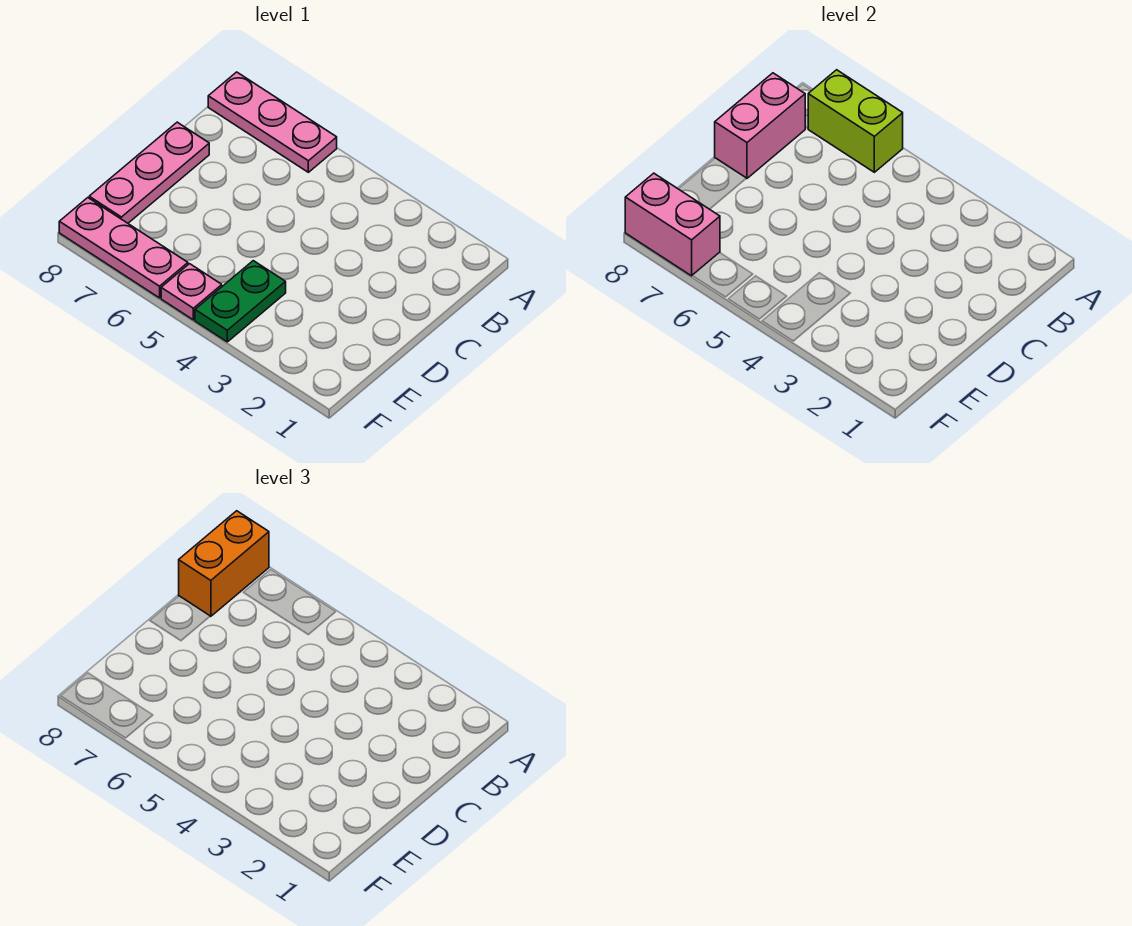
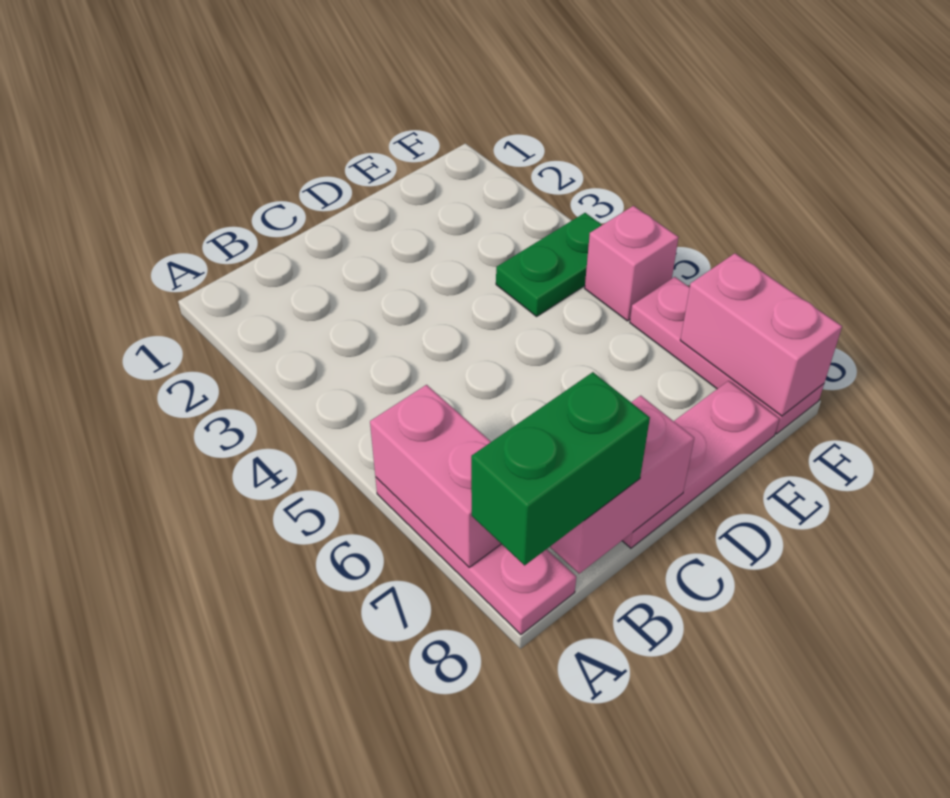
lime brick A6:A7 level 2 -> pink brick A6:A7 level 2
orange brick A8:B8 level 3 -> green brick A8:B8 level 3
pink plate F5 level 1 -> pink brick F5 level 1

